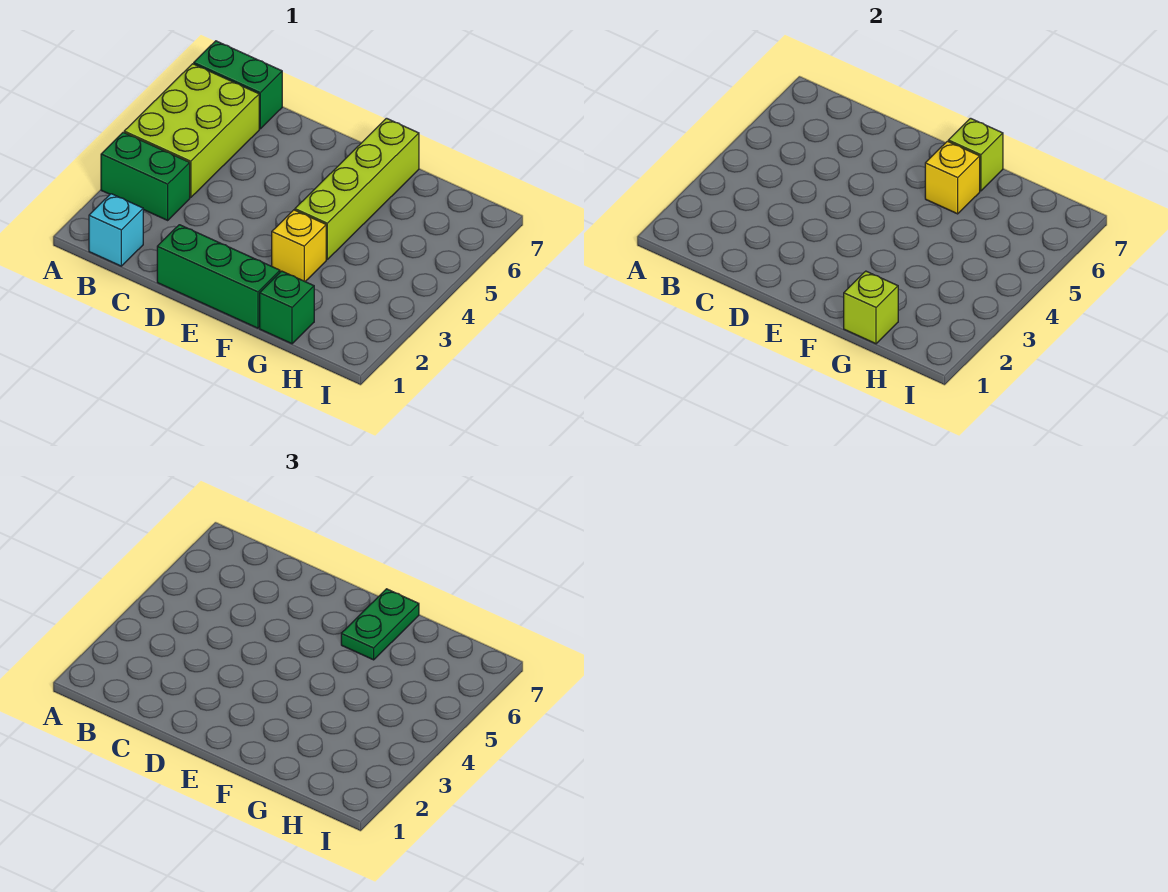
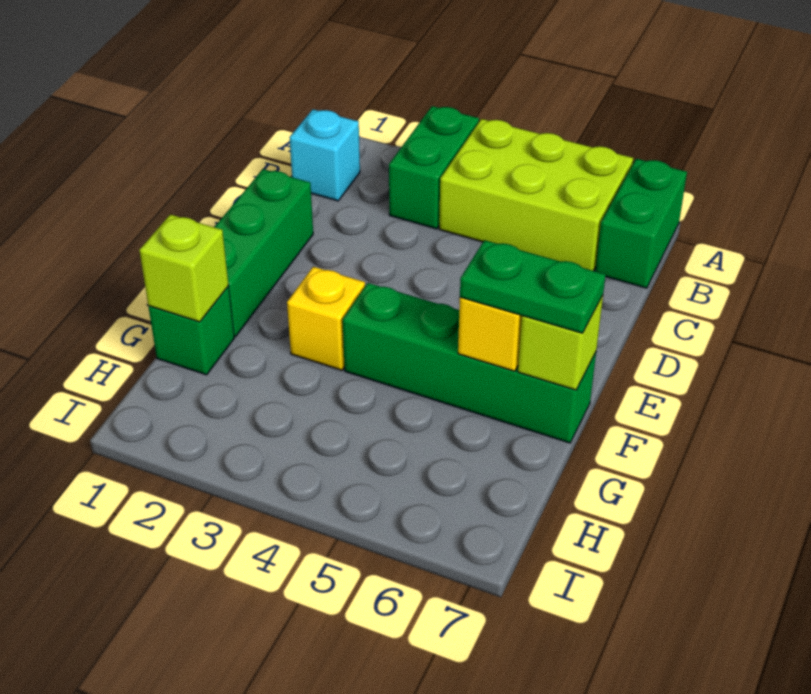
lime brick F4:F7 level 1 -> green brick F4:F7 level 1

